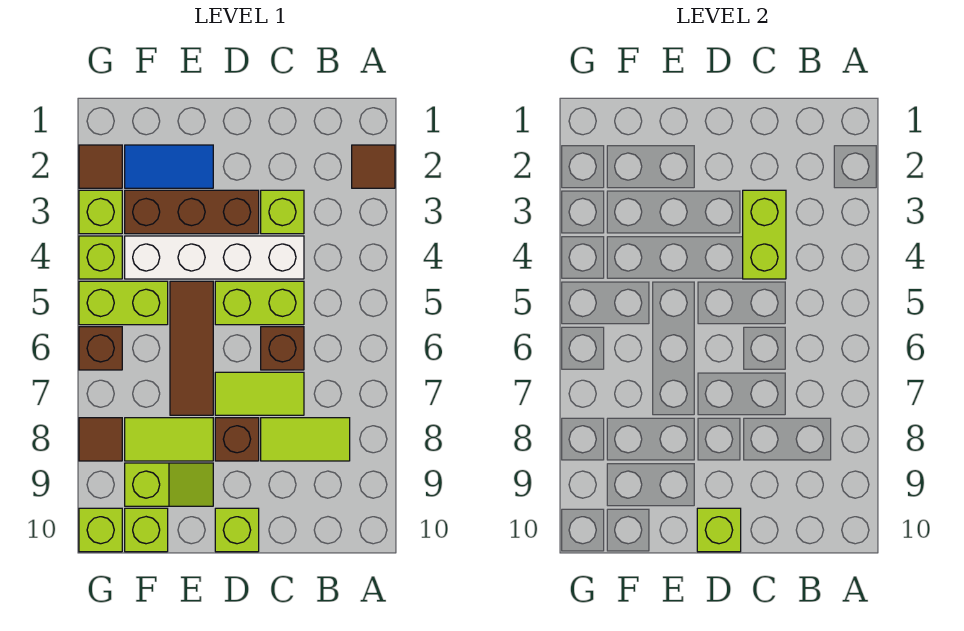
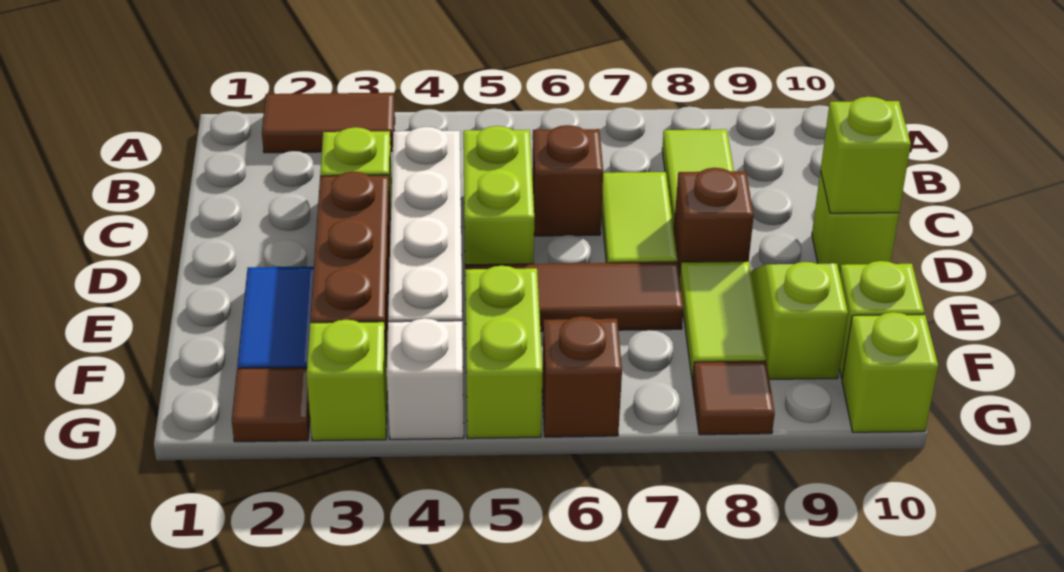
brown tile A2 level 1 -> brown tile A2:A3 level 1
lime brick C3:C4 level 2 -> none
lime brick G4 level 1 -> white brick G4 level 1

